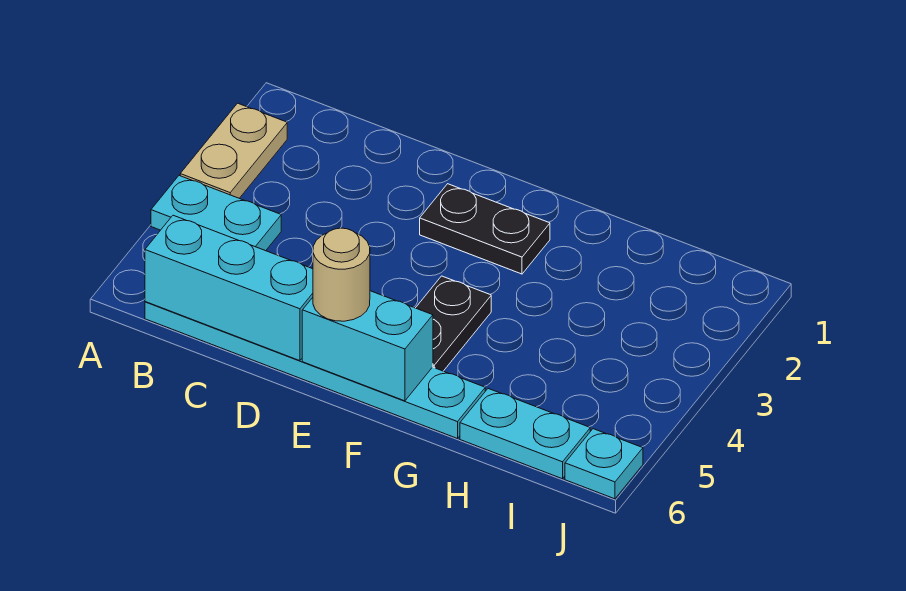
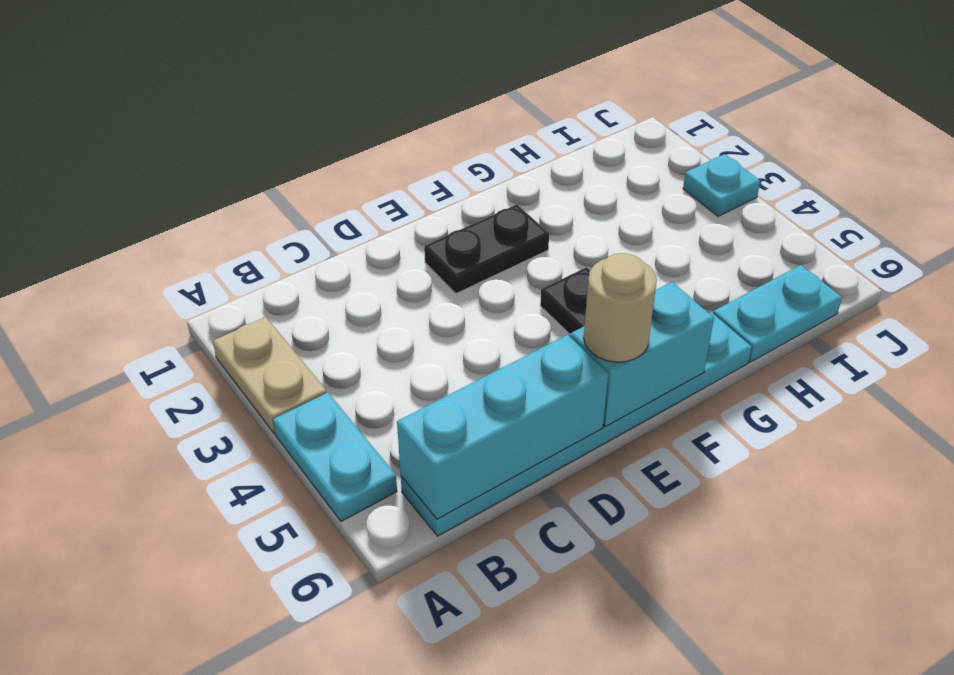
cyan plate A4:B4 level 1 -> cyan plate A4:A5 level 1
cyan plate J6 level 1 -> cyan plate J3 level 1

